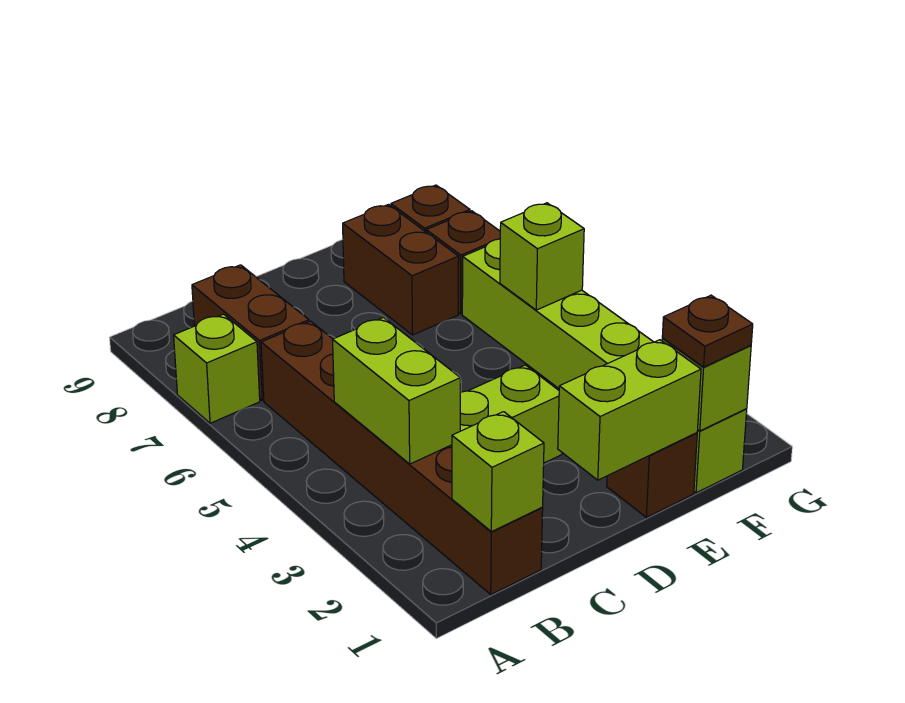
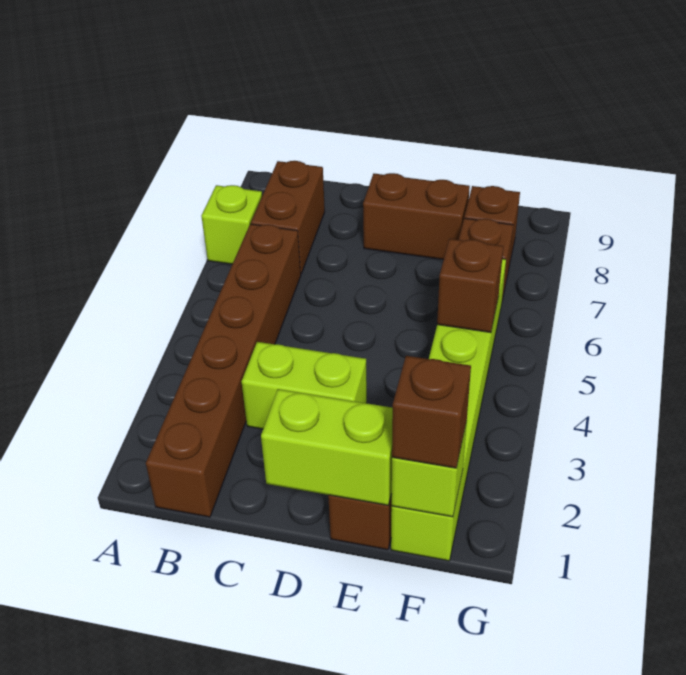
lime brick B1 level 2 -> none
lime brick B3:B4 level 2 -> none
brown brick E7:E8 level 1 -> brown brick D8:E8 level 1
brown plate F1 level 3 -> brown brick F1 level 3
lime brick F5 level 2 -> brown brick F5 level 2

